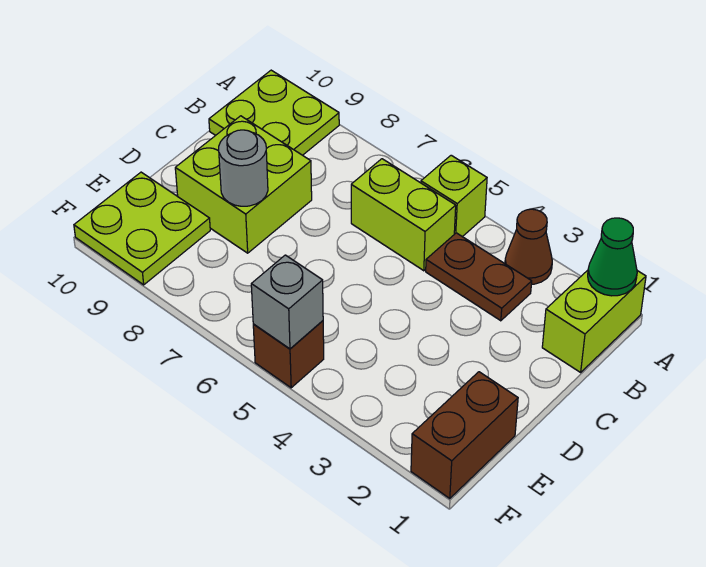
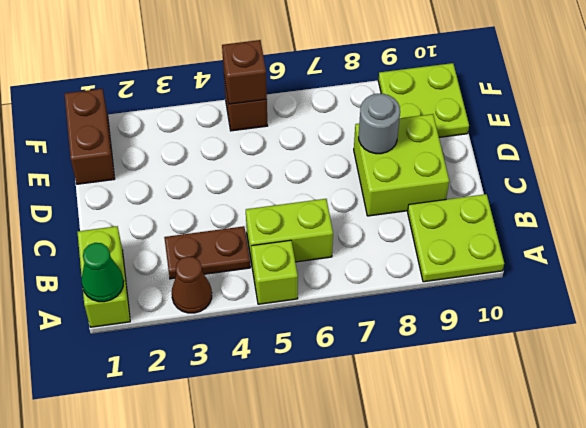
grey brick F5 level 2 -> brown brick F5 level 2

